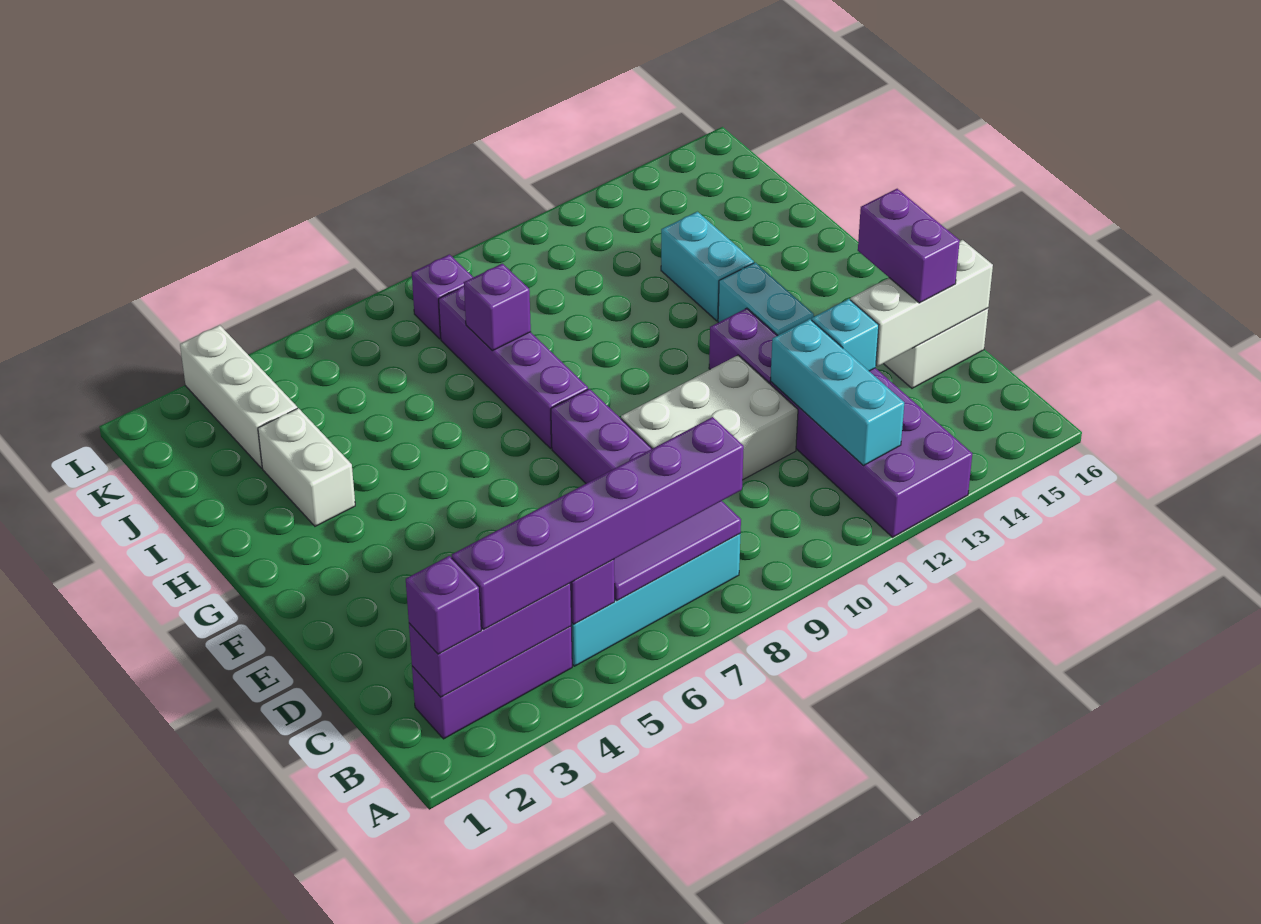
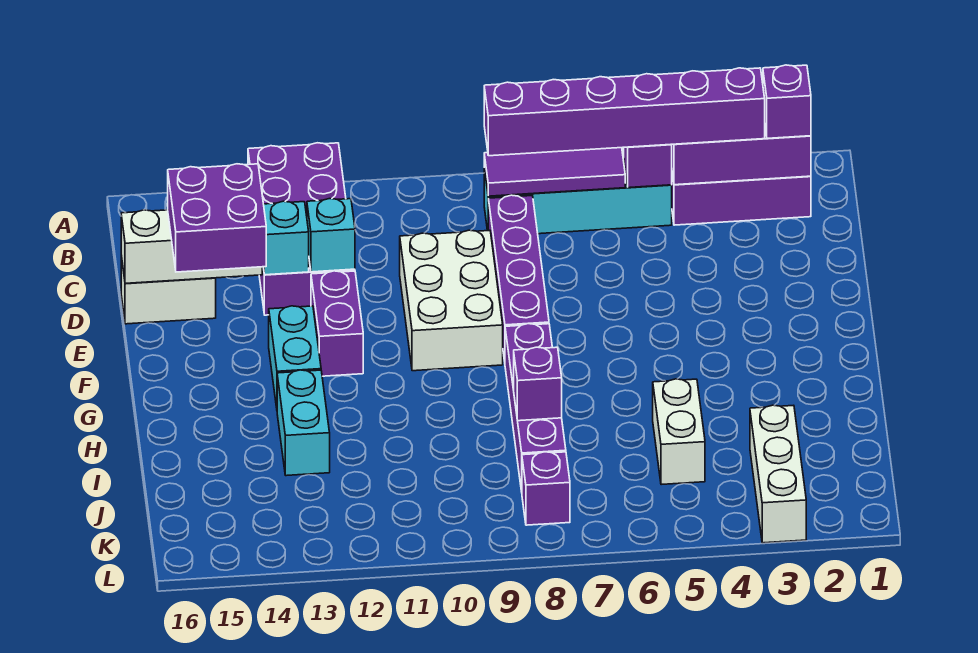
cyan brick B12:D12 level 2 -> cyan brick D12 level 2
white brick D9:E11 level 1 -> white brick D9:F10 level 1
purple brick D15:E15 level 3 -> purple brick D14:E15 level 3
white brick H3:I3 level 1 -> white brick I5:J5 level 1

